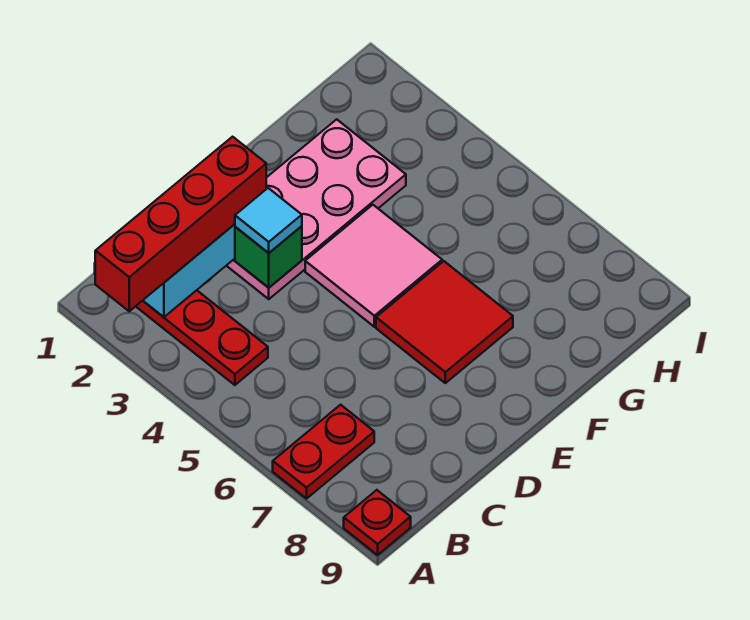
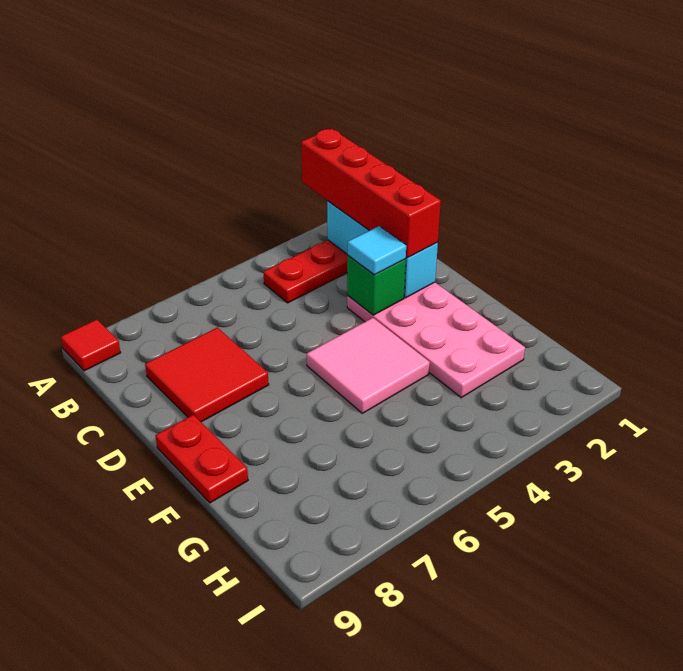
red plate A7:B7 level 1 -> red plate E9:F9 level 1
red plate A9 level 1 -> red tile A9 level 1
red tile E6:F7 level 1 -> red tile C7:D8 level 1

